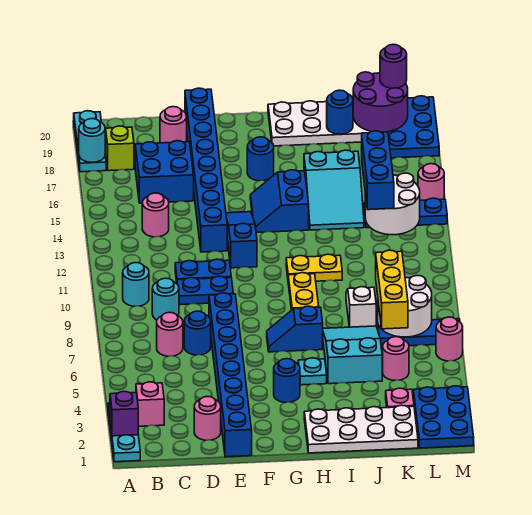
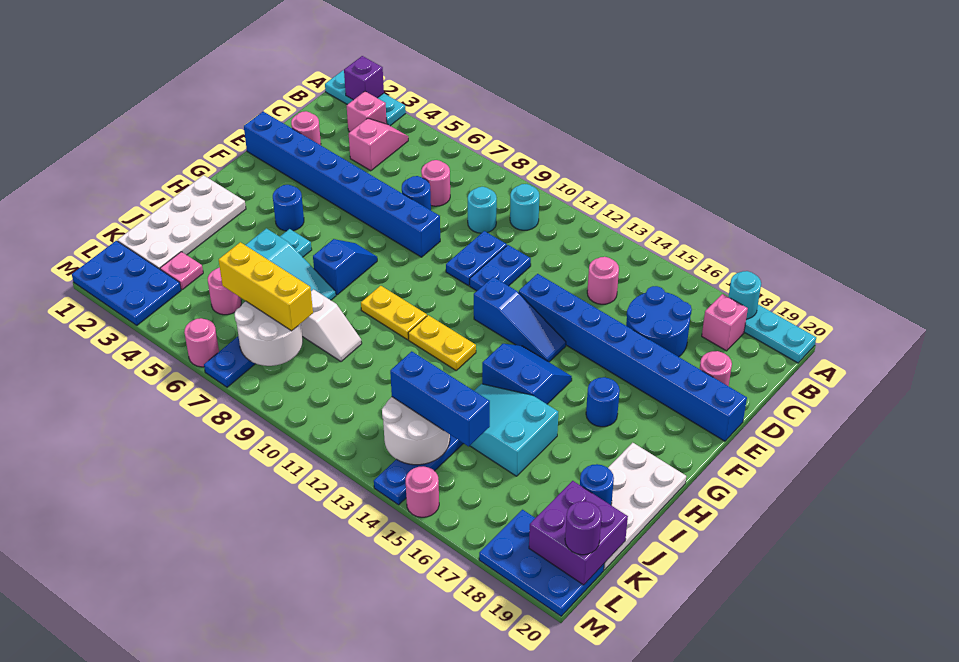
none -> pink slope B4:C4 level 1 top C
lime brick B18 level 1 -> pink brick B18 level 1
blue brick C16:D17 level 1 -> blue round brick C16:D17 level 1
yellow plate H11:I11 level 1 -> yellow plate H11:H12 level 1
purple round brick K19:L20 level 2 -> purple brick K19:L20 level 2

